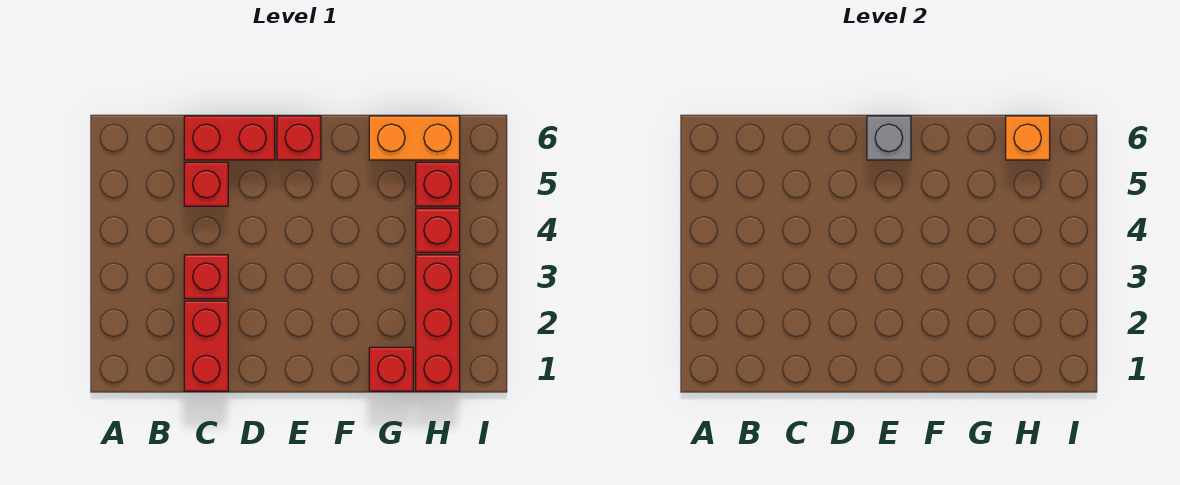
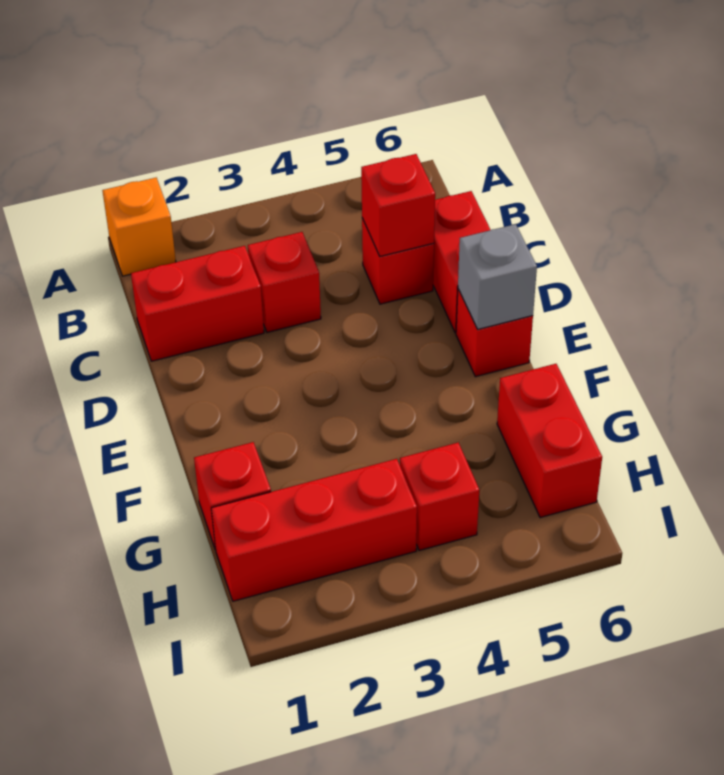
orange brick G6:H6 level 1 -> red brick G6:H6 level 1
red brick H5 level 1 -> red brick C5 level 2
orange brick H6 level 2 -> orange brick A1 level 1

